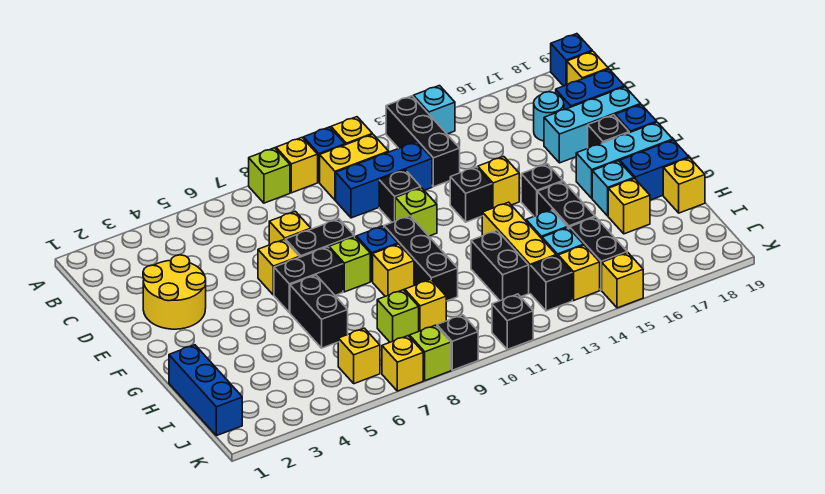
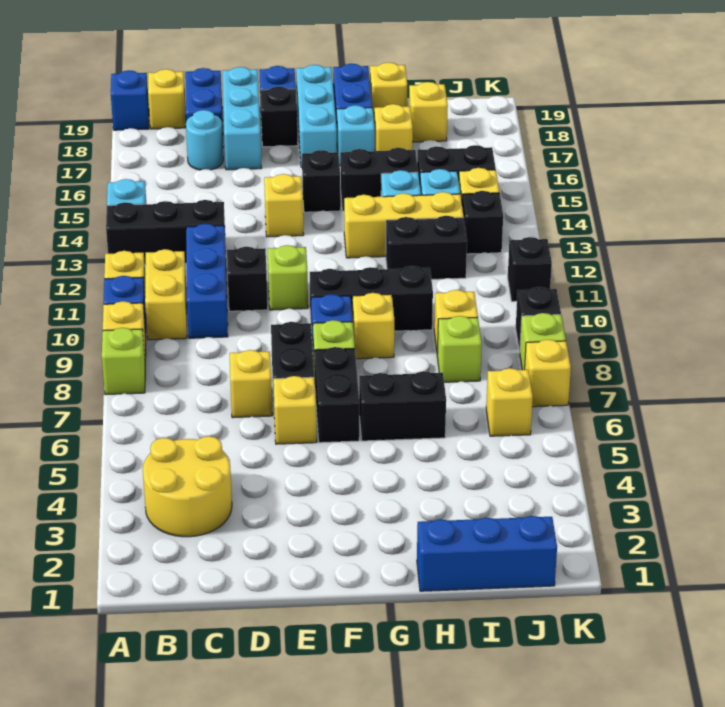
yellow round brick D2:E3 level 1 -> yellow round brick B3:C4 level 1
black brick E13 level 1 -> none
yellow brick K15 level 1 -> yellow brick I18 level 1

